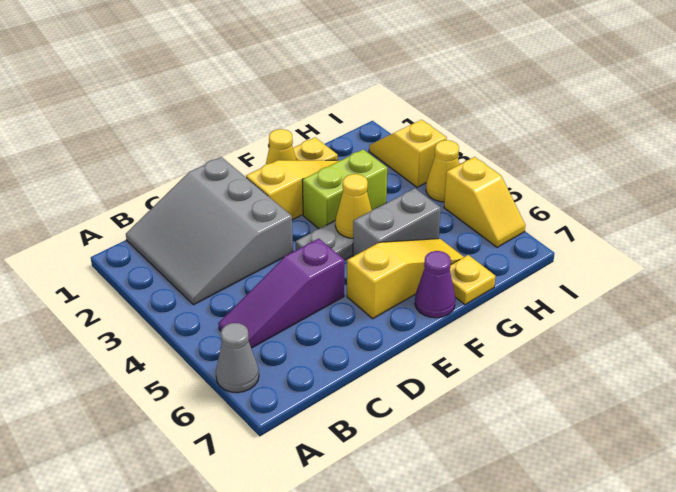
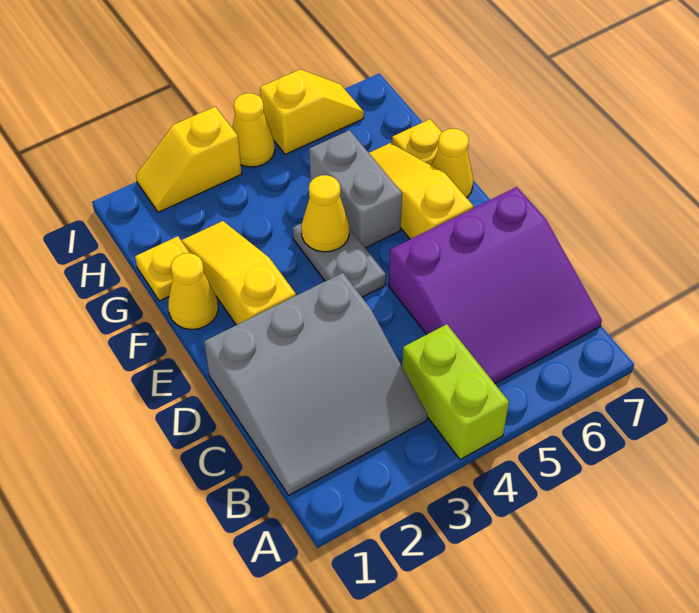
grey cone A6 level 1 -> none
purple slope B5:D5 level 1 top D -> purple slope B5:D7 level 1 top D
lime brick F3:G3 level 1 -> lime brick A4:B4 level 1
purple cone F7 level 1 -> yellow cone F7 level 1

